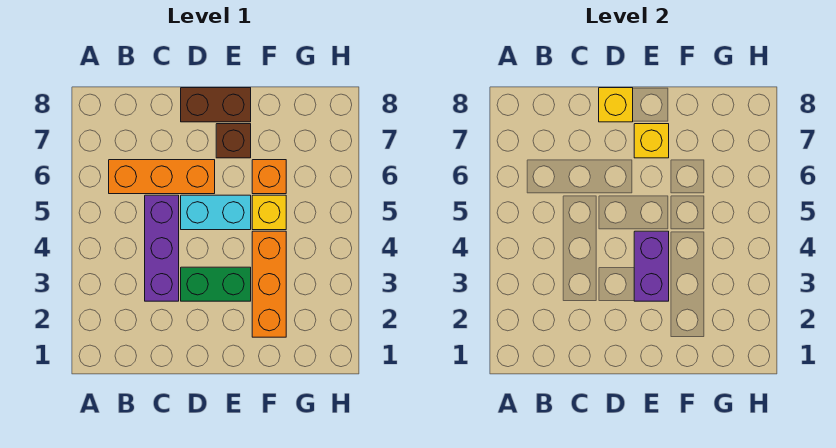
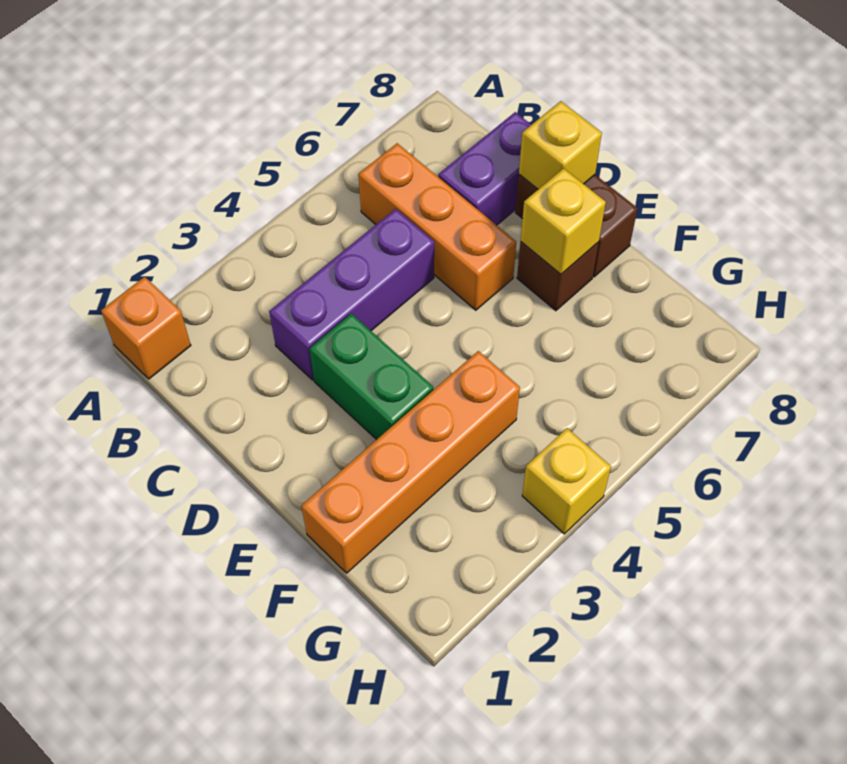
cyan brick D5:E5 level 1 -> none
purple brick E3:E4 level 2 -> purple brick C7:C8 level 1
orange brick F2:F4 level 1 -> orange brick F1:F4 level 1
yellow brick F5 level 1 -> yellow brick H4 level 1
orange brick F6 level 1 -> orange brick A1 level 1

